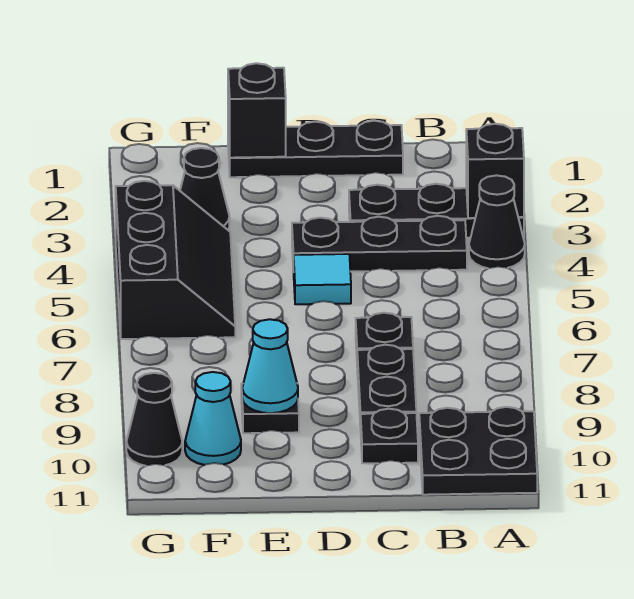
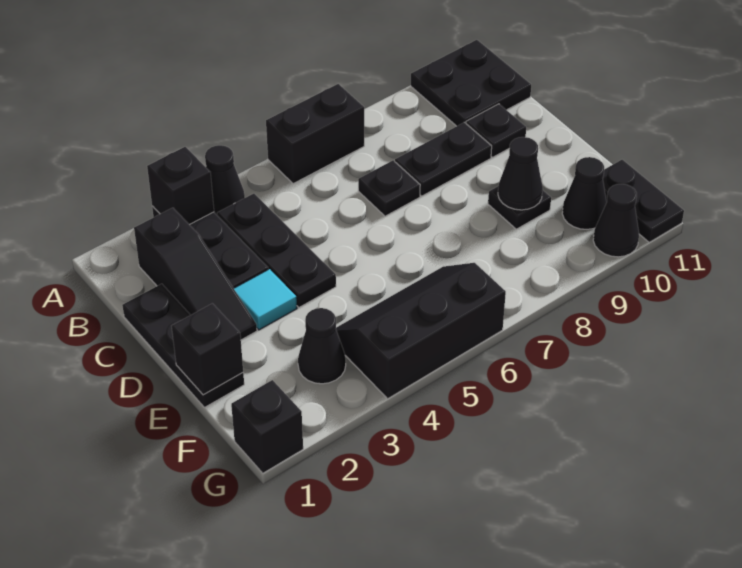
none -> black brick A6:A7 level 1
none -> black slope B2:D2 level 1 top B
cyan tile D5 level 1 -> cyan tile D3 level 1
cyan cone E9 level 2 -> black cone E9 level 2
cyan cone F10 level 1 -> black cone F10 level 1
none -> black plate F11:G11 level 1
none -> black brick G1 level 1

